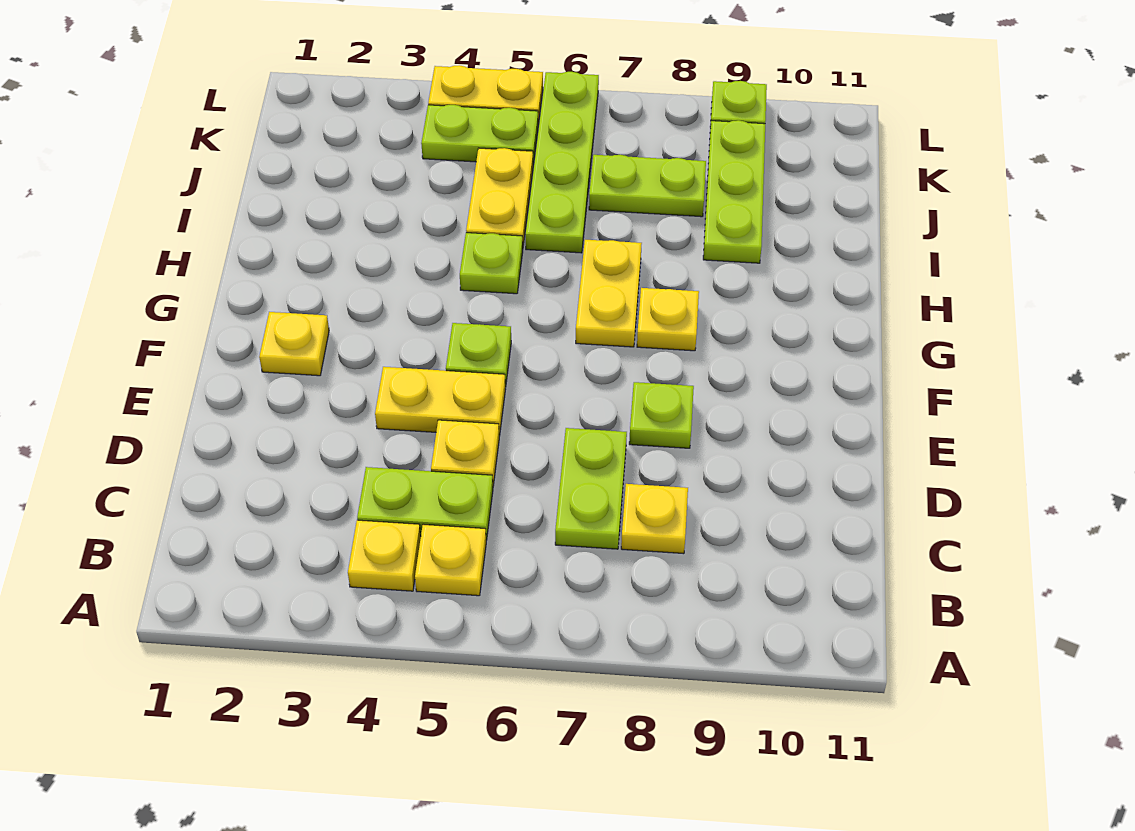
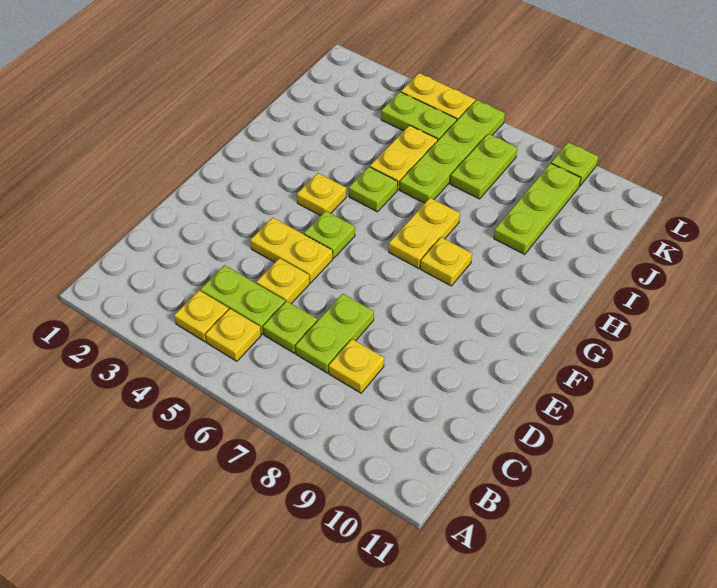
lime plate E8 level 1 -> lime plate C6 level 1
yellow plate F2 level 1 -> yellow plate G4 level 1
lime plate J7:J8 level 1 -> lime plate J7:K7 level 1

